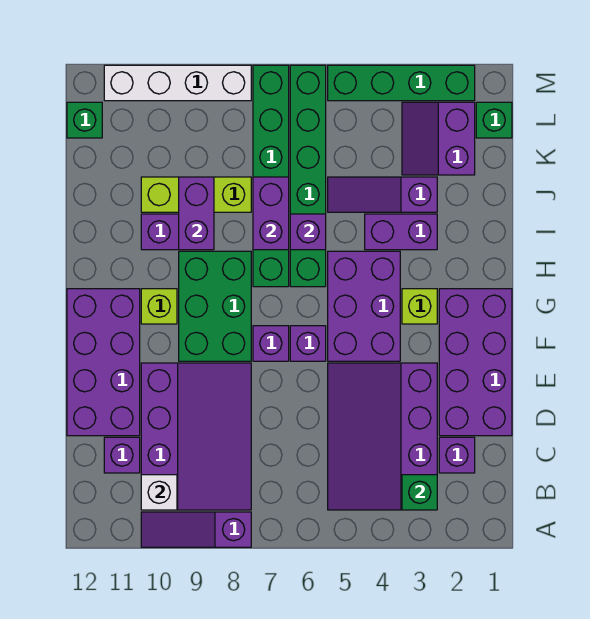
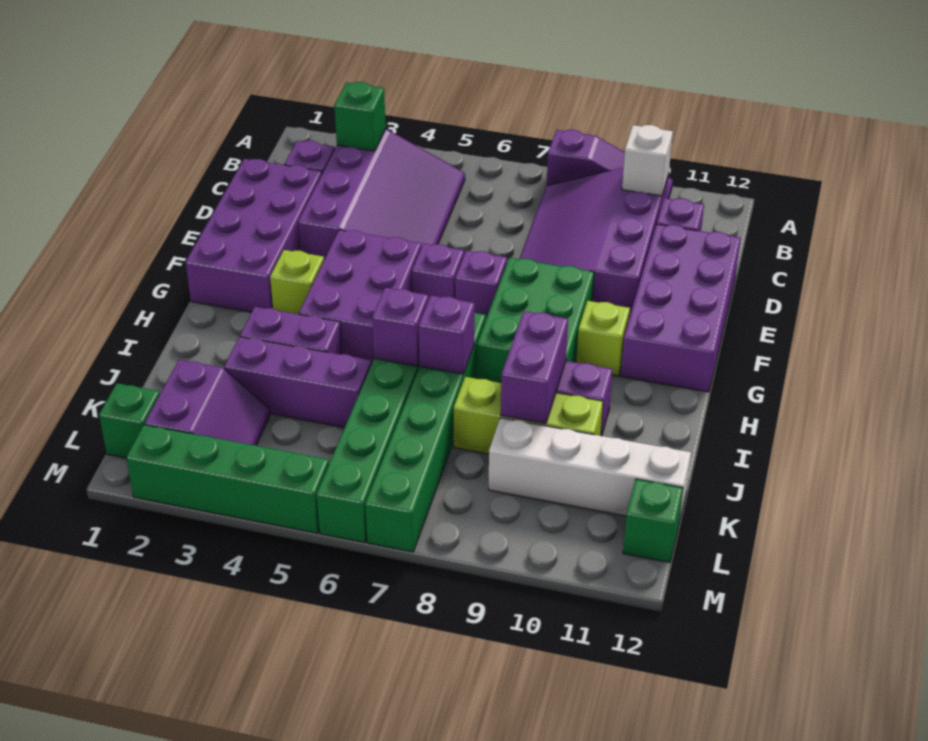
purple brick I7:J7 level 2 -> purple brick I7 level 2
purple slope J3:J5 level 1 top 3 -> purple brick J3:J5 level 1
white brick M8:M11 level 1 -> white brick K9:K12 level 1

